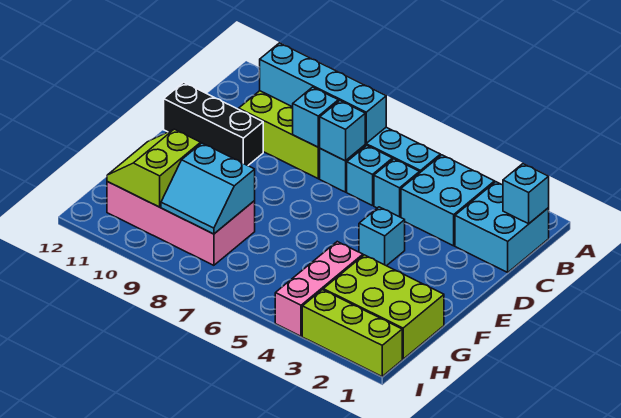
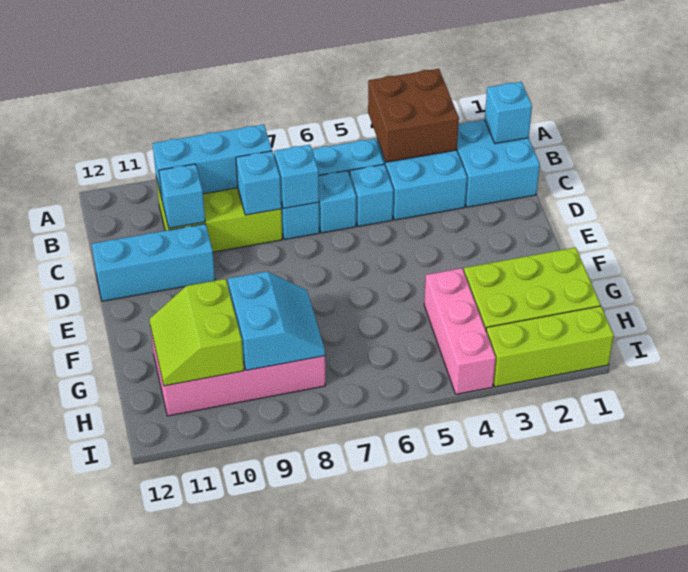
none -> brown brick A3:B4 level 2
cyan brick B7:B10 level 2 -> cyan brick B8:B10 level 2
black brick D10:D12 level 1 -> cyan brick D10:D12 level 1
cyan brick E4 level 1 -> cyan brick C10 level 2
cyan slope G8:H9 level 2 top G -> cyan slope G8:H9 level 2 top 9

